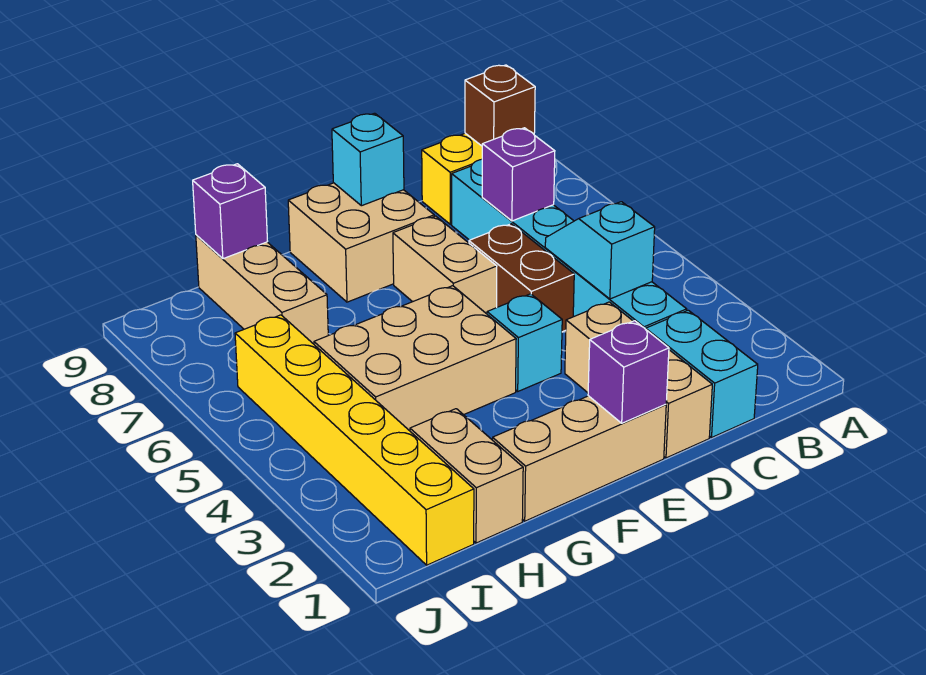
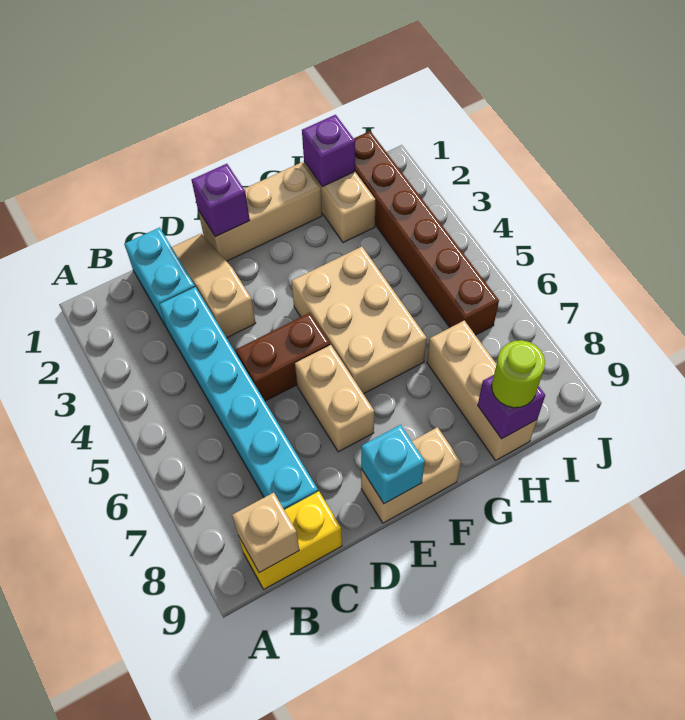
brown brick B9 level 2 -> tan brick B9 level 2
cyan slope C4:C5 level 2 top 4 -> none
purple brick C7 level 2 -> purple brick H1 level 2
tan brick D1:D3 level 1 -> tan slope D1:D3 level 1 top 3
brown brick D5:D6 level 1 -> brown brick D5:E5 level 1
cyan brick E4 level 1 -> none
tan brick E8:F9 level 1 -> tan brick E9:F9 level 1
tan brick F4:H5 level 1 -> tan brick F4:G6 level 1
none -> lime round brick H9 level 3
yellow brick I1:I6 level 1 -> brown brick I1:I6 level 1

